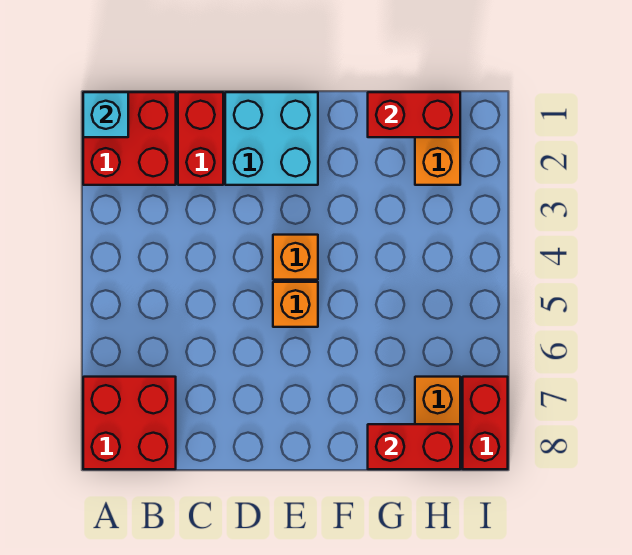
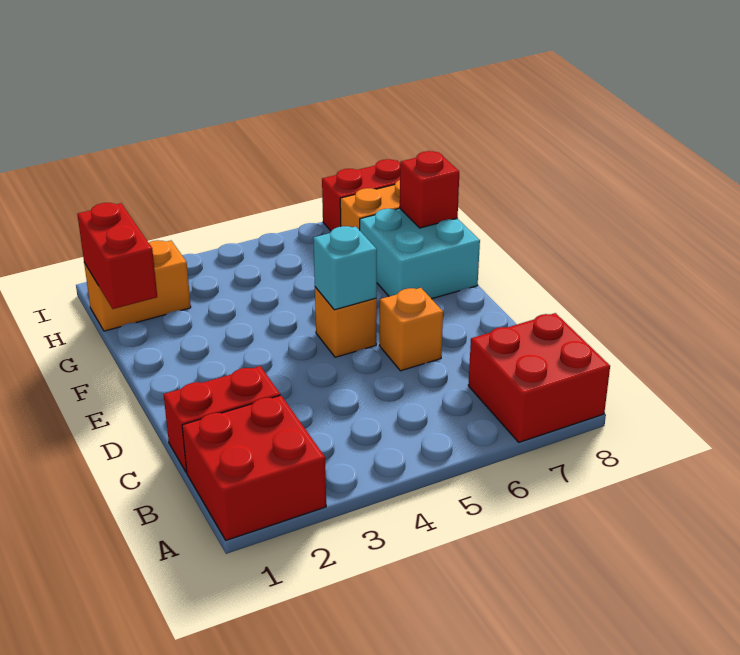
cyan brick A1 level 2 -> cyan brick E5 level 2
cyan brick D1:E2 level 1 -> cyan brick F7:G8 level 1
orange brick E4 level 1 -> orange brick D6 level 1
red brick G8:H8 level 2 -> red brick G8 level 2

